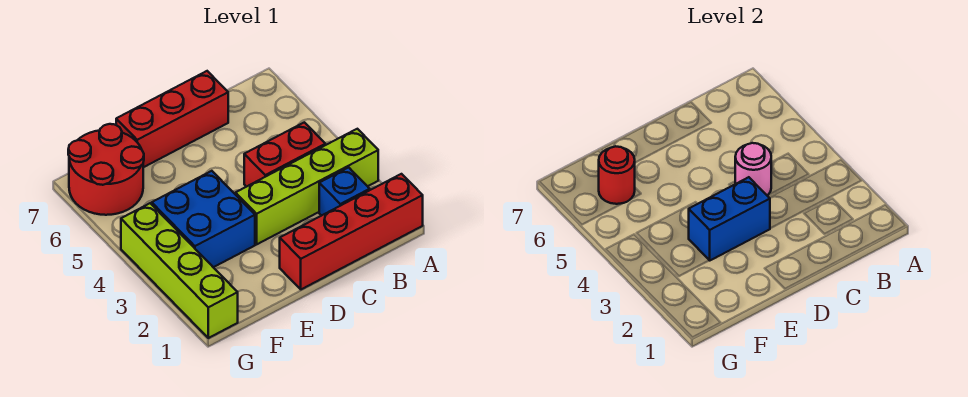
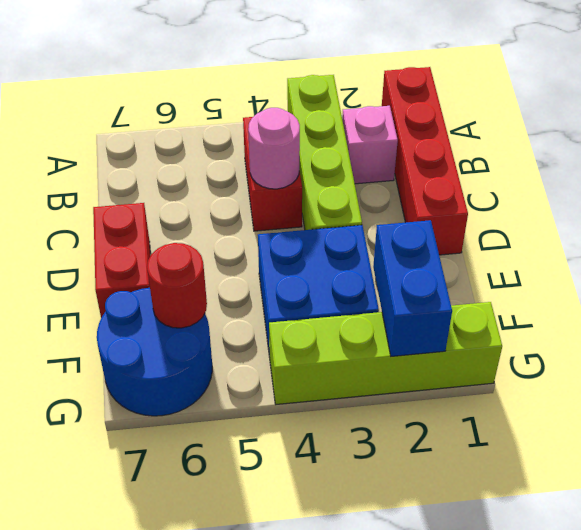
blue brick B2 level 1 -> pink brick B2 level 1
red brick C7:E7 level 1 -> red brick D7:E7 level 1
blue brick D3:E3 level 2 -> blue brick F2:G2 level 2
red round brick F6:G7 level 1 -> blue round brick F6:G7 level 1

